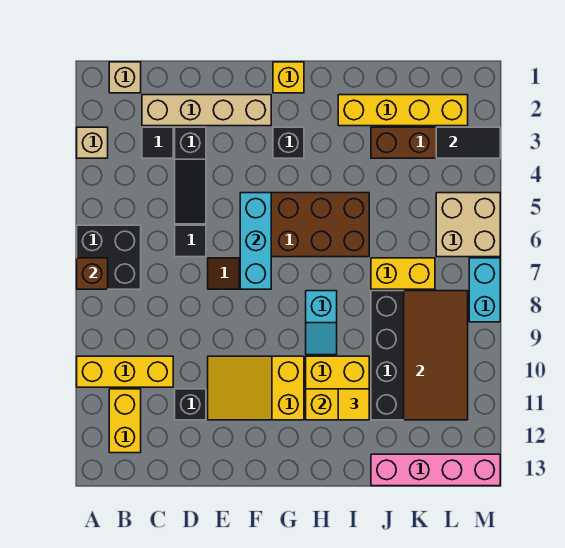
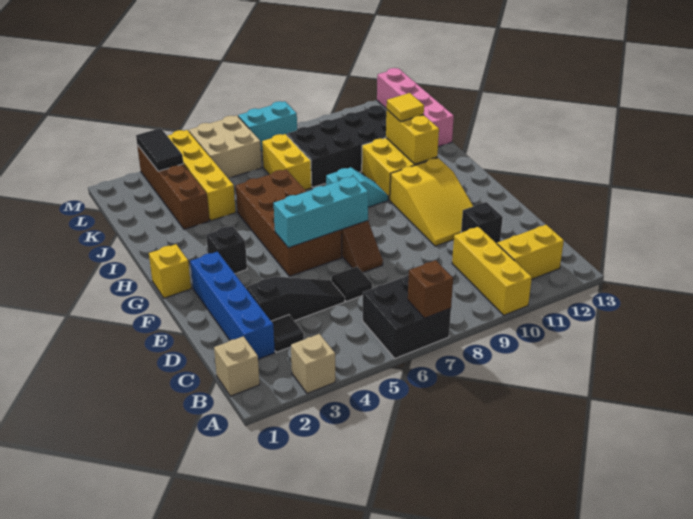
tan brick C2:F2 level 1 -> blue brick C2:F2 level 1
yellow brick I2:L2 level 1 -> yellow brick J4:M4 level 1
brown tile K8:L11 level 2 -> none

